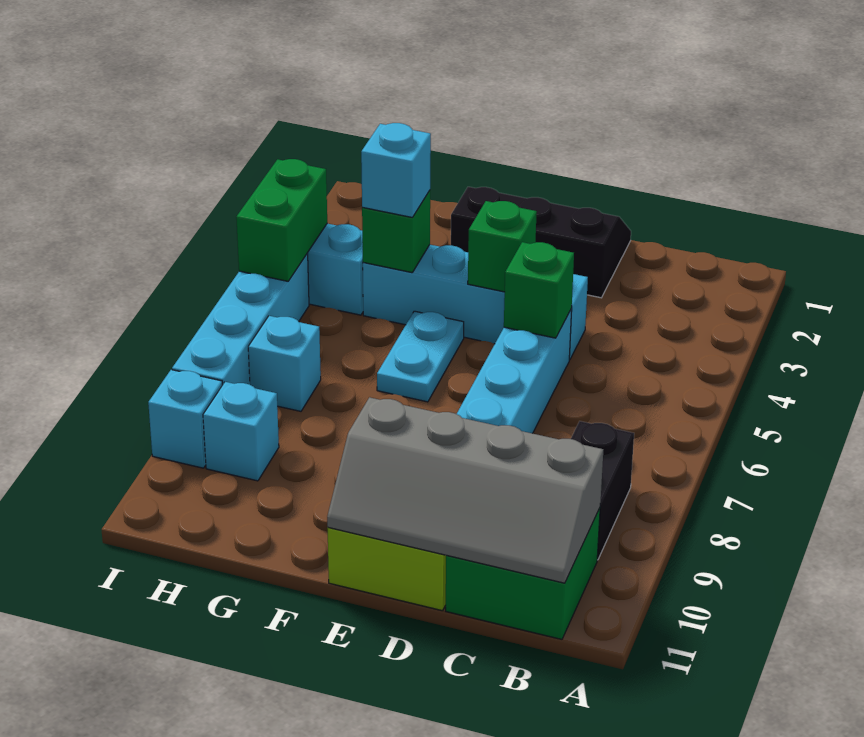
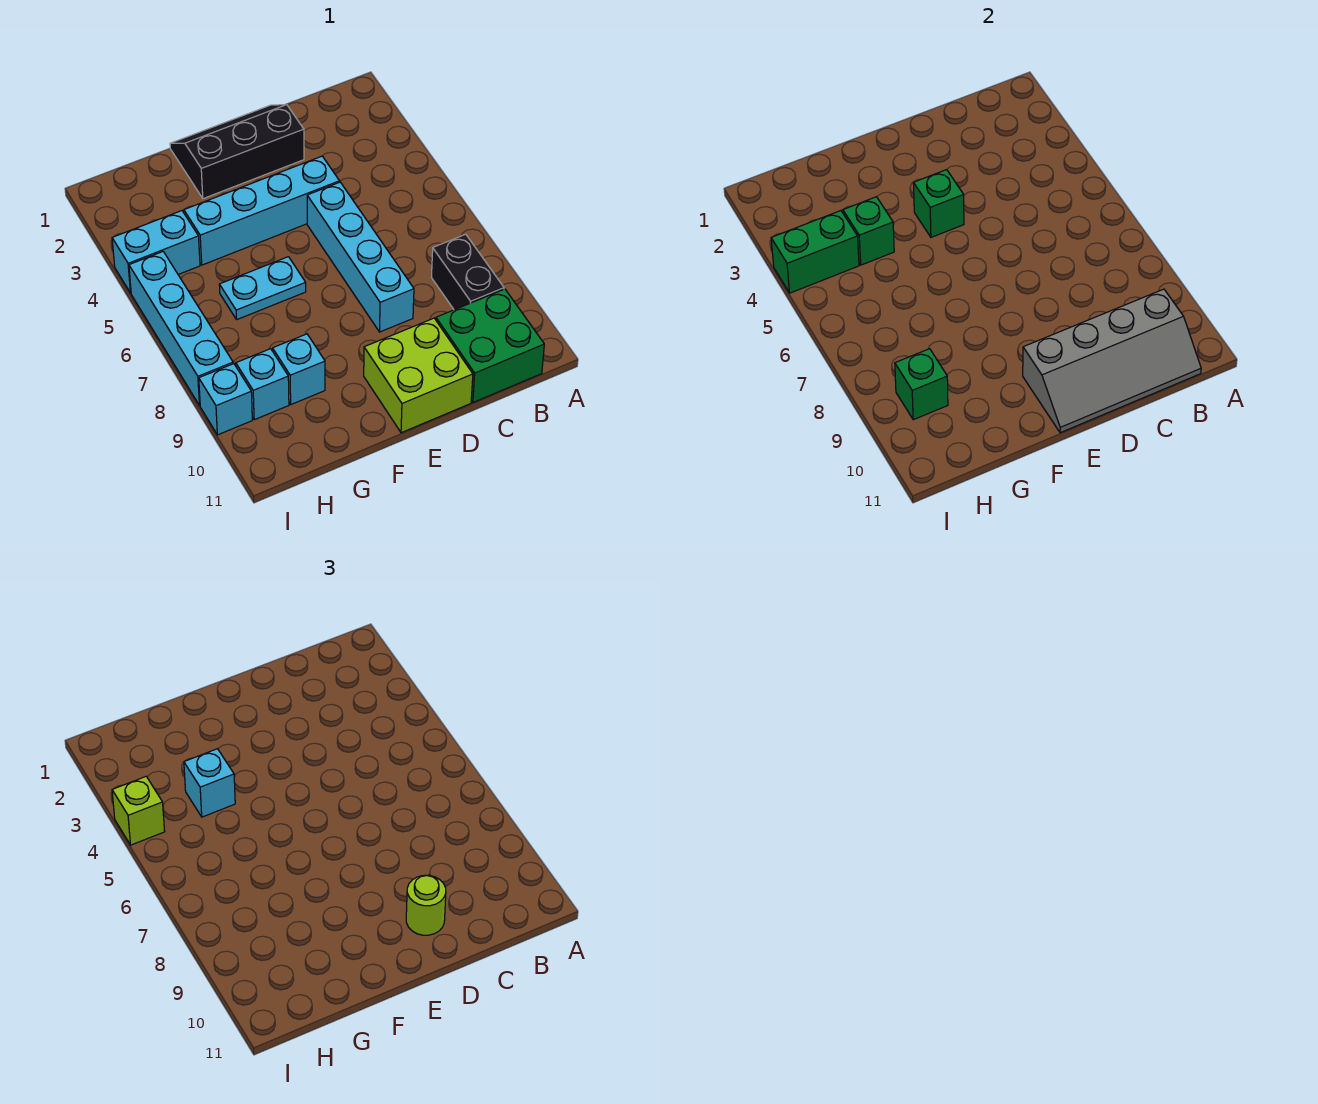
green brick D5 level 2 -> green brick H9 level 2
none -> lime round brick D10 level 3
cyan plate F5:F6 level 1 -> cyan plate F6:G6 level 1
cyan brick H7 level 1 -> cyan brick G9 level 1
green brick I4:I5 level 2 -> green brick H4:I4 level 2
none -> lime brick I4 level 3

